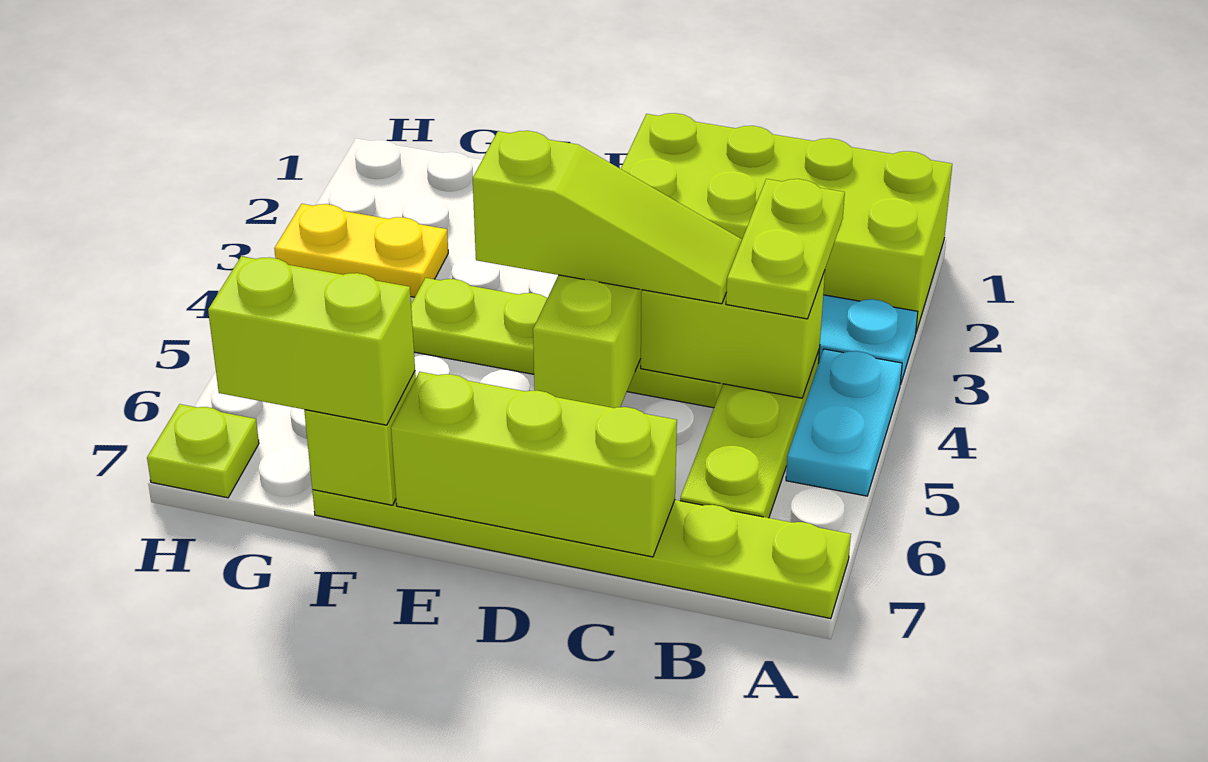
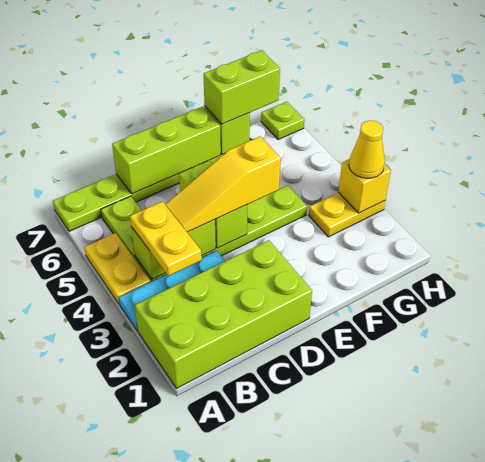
cyan plate A4:A5 level 1 -> yellow plate A4:A5 level 1
lime plate B3:B4 level 3 -> yellow plate B3:B4 level 3
lime slope C4:E4 level 3 top E -> yellow slope C4:E4 level 3 top E
none -> yellow brick H3 level 2
none -> yellow cone H3 level 3

